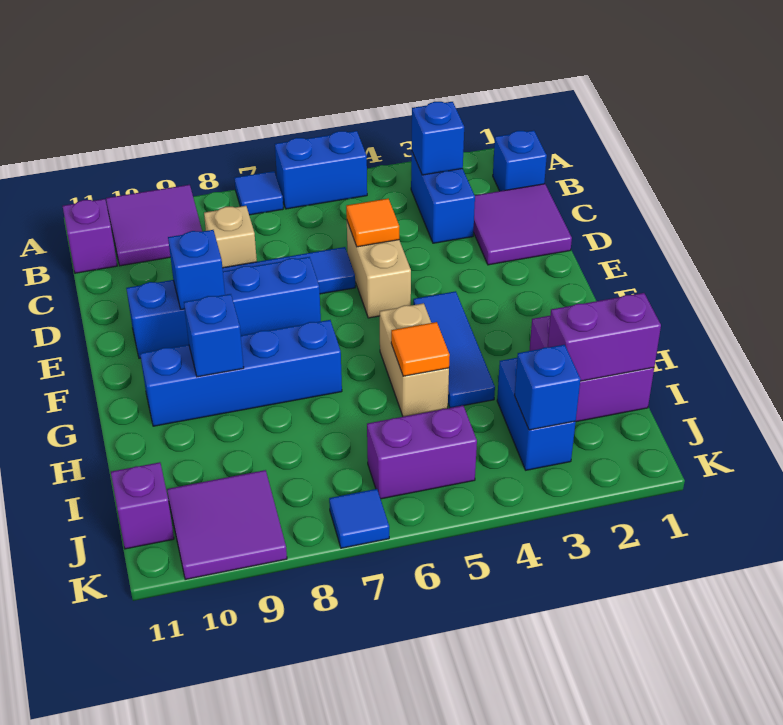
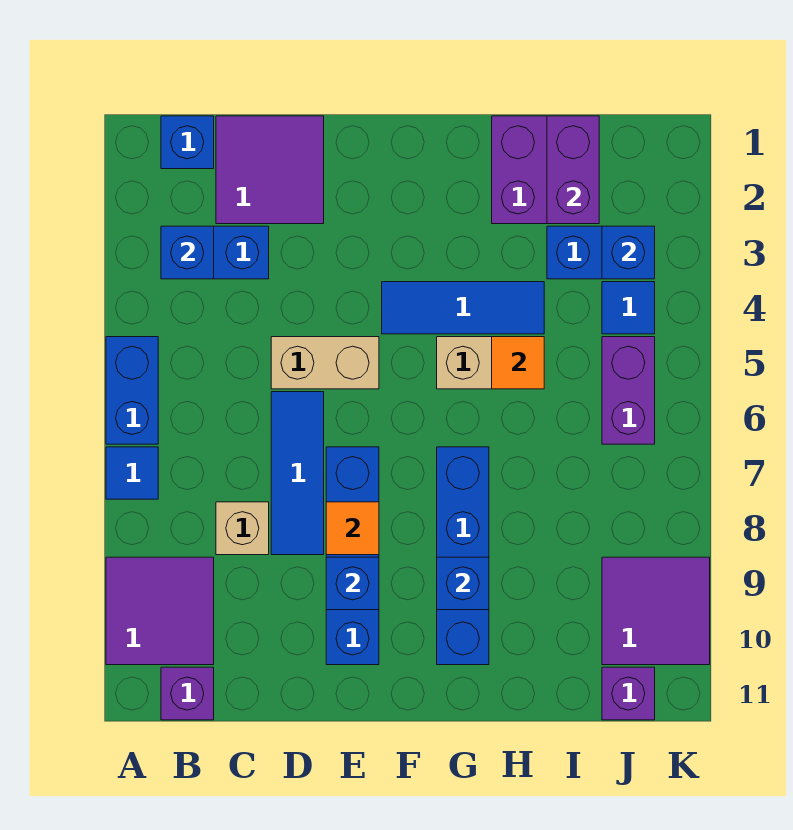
orange tile D5 level 2 -> orange tile E8 level 2
blue tile K7 level 1 -> blue tile J4 level 1

